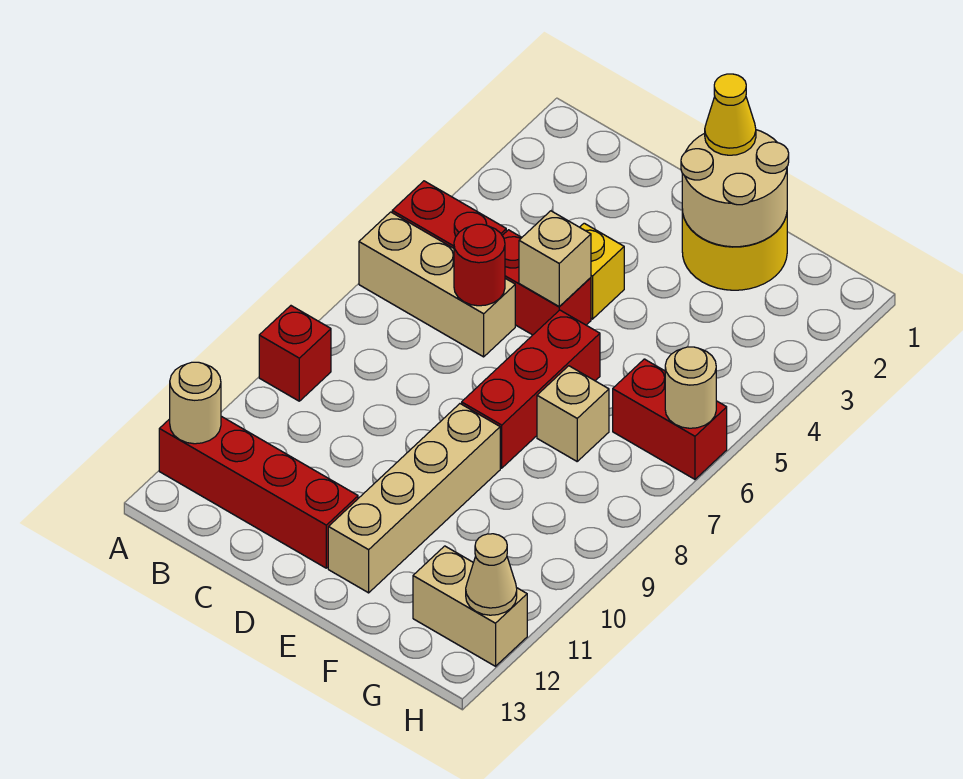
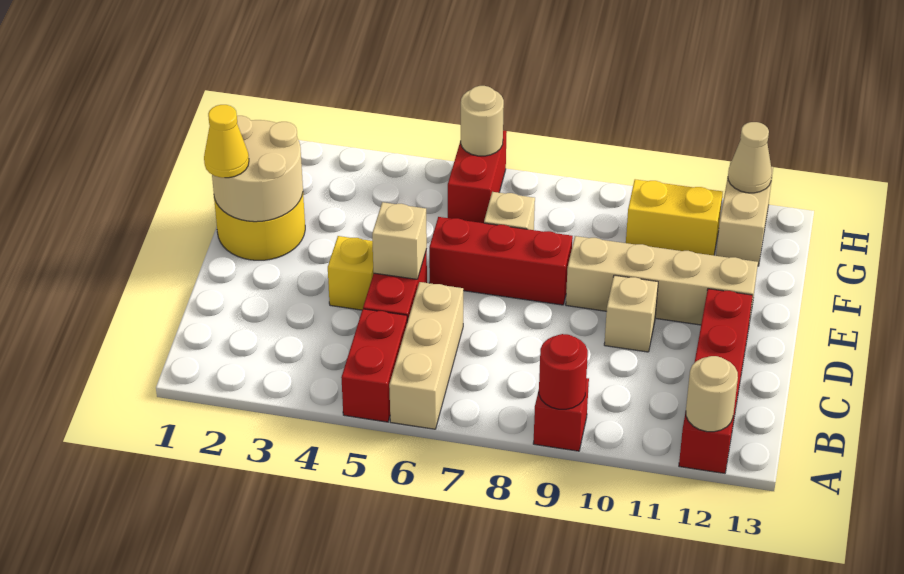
red round brick C6 level 2 -> red round brick A9 level 2
none -> tan brick D10 level 1
none -> yellow brick G10:G11 level 1

